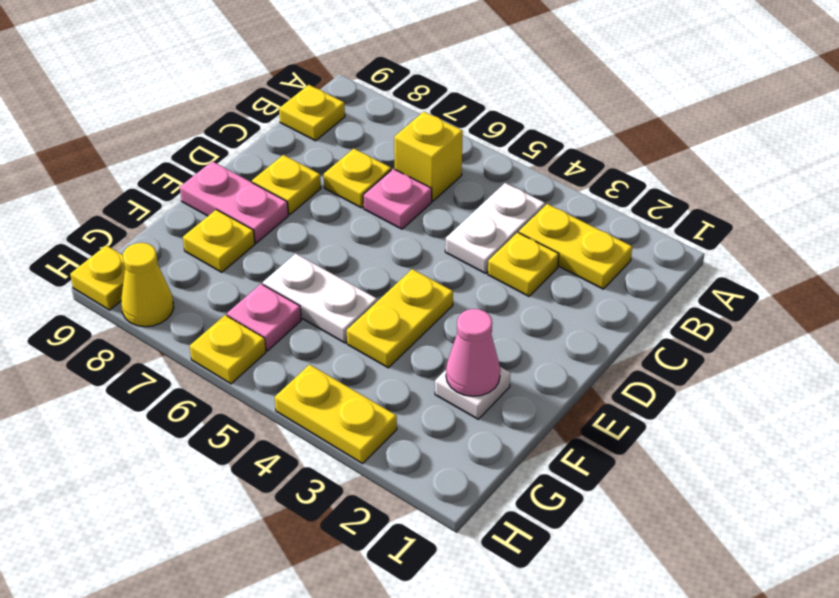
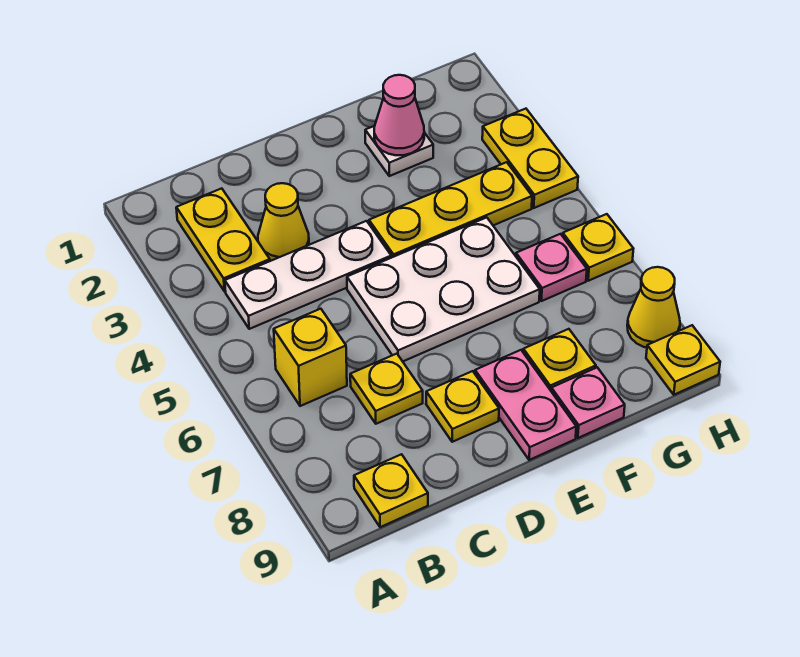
white plate B4:C4 level 1 -> white plate B4:D4 level 1
yellow plate C3 level 1 -> yellow cone C3 level 1
pink plate C6 level 1 -> pink plate F9 level 1
yellow plate E4:F4 level 1 -> yellow plate E4:G4 level 1
white plate F5:F6 level 1 -> white plate D5:F6 level 1

